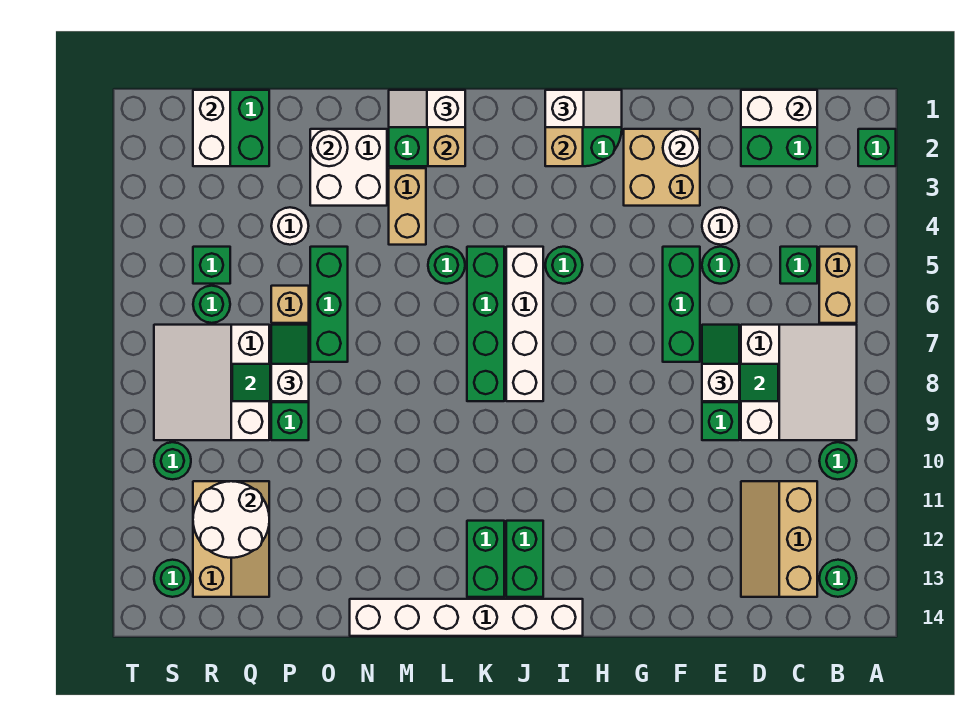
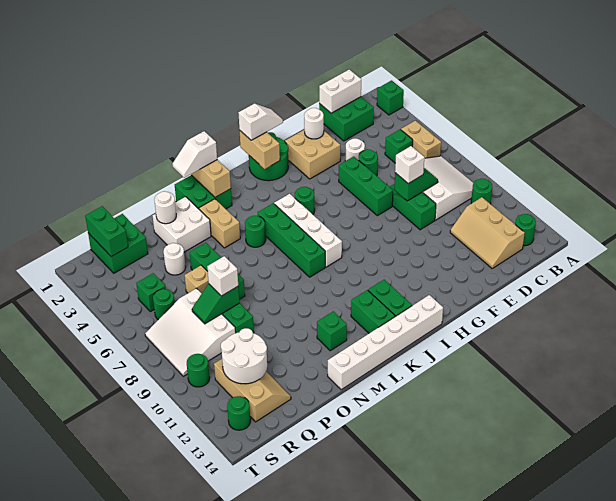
none -> green brick M12 level 1
white brick R1:R2 level 2 -> green brick R1:R2 level 2

